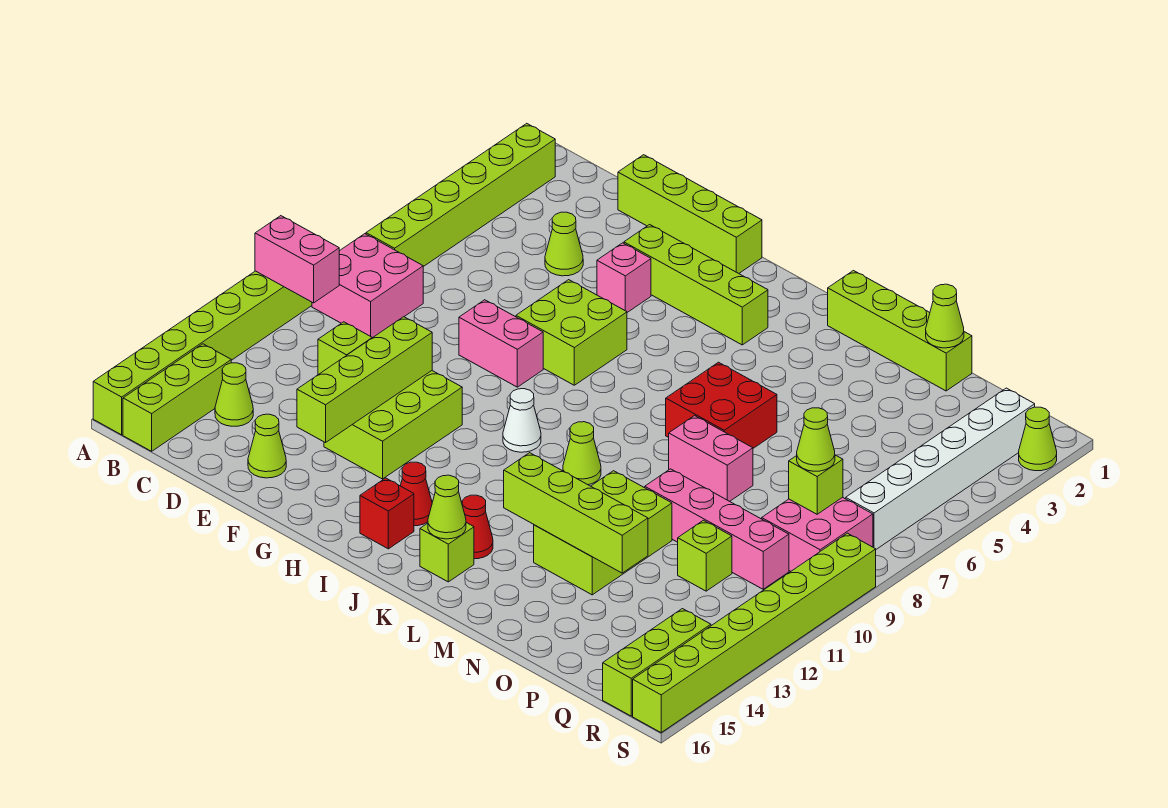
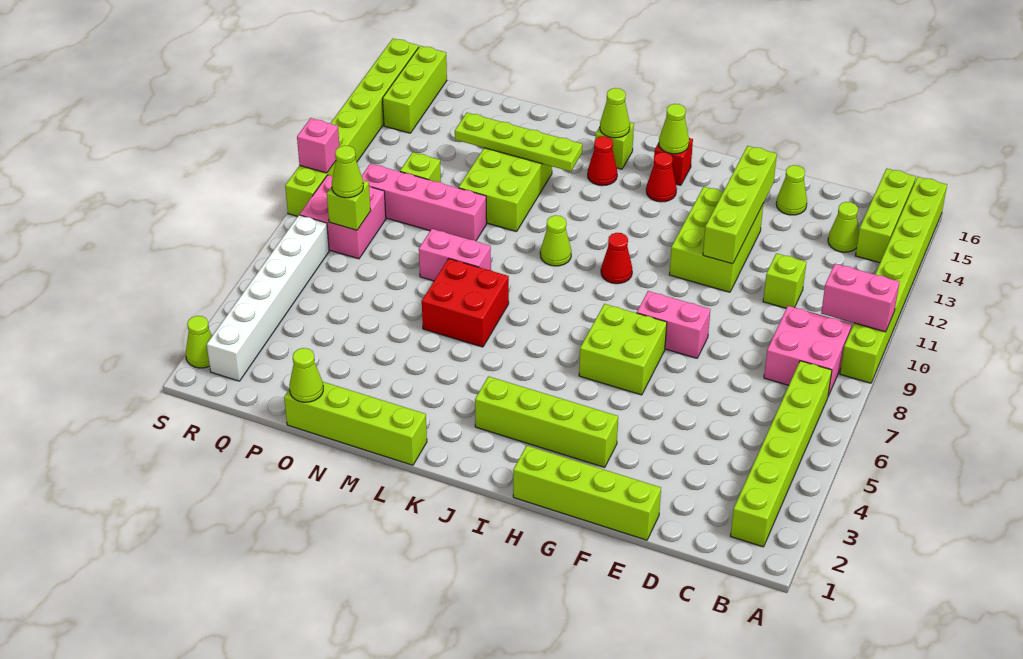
lime cone E4 level 1 -> lime cone I15 level 2
pink brick G4 level 1 -> pink brick S10 level 2
white cone I10 level 1 -> red cone I10 level 1
lime brick L13:O13 level 2 -> lime plate L13:O13 level 2

